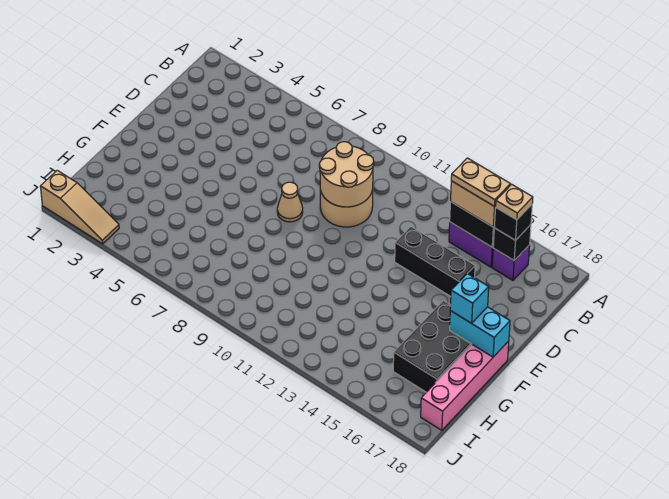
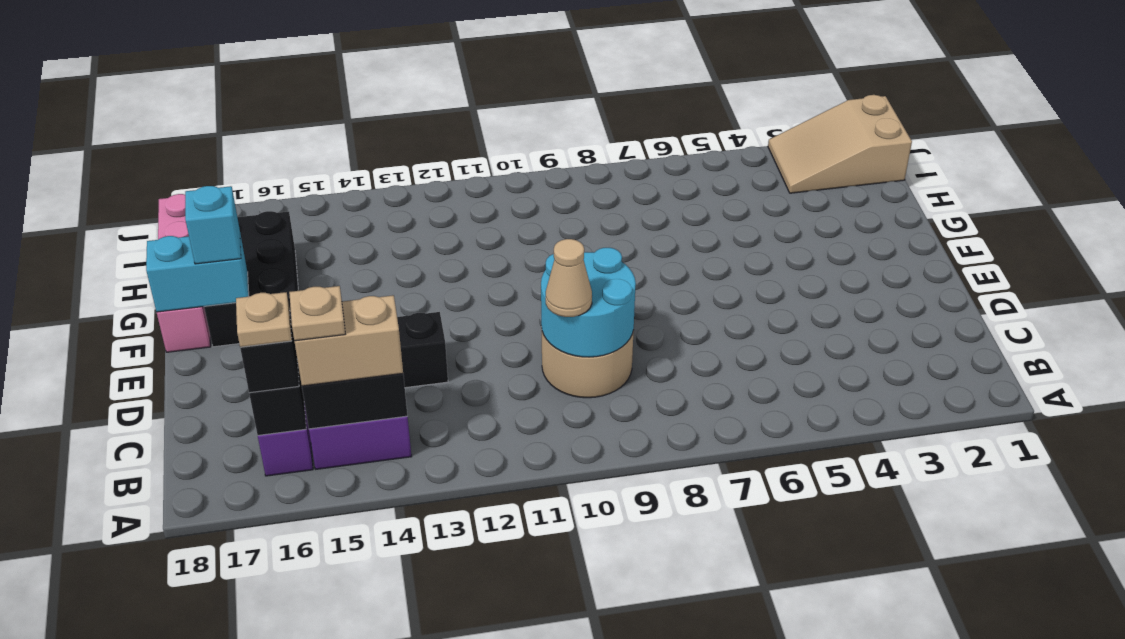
tan plate B14:B15 level 4 -> tan plate B15 level 4
tan round brick C9:D10 level 2 -> cyan round brick C9:D10 level 2
tan cone E8 level 1 -> tan cone C10 level 3
tan slope J1:J3 level 1 top 1 -> tan slope I1:J3 level 1 top 1

